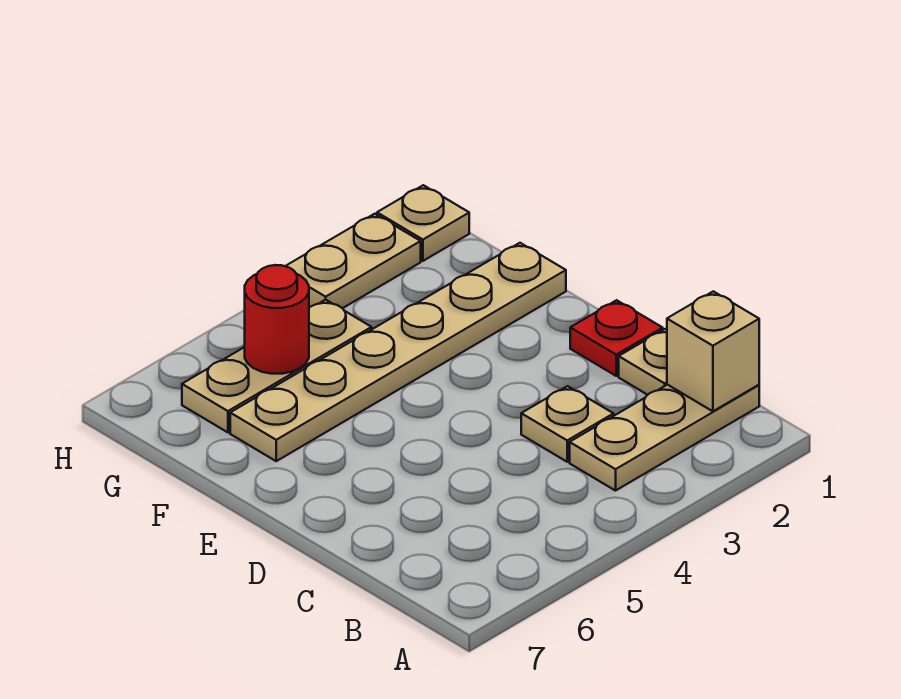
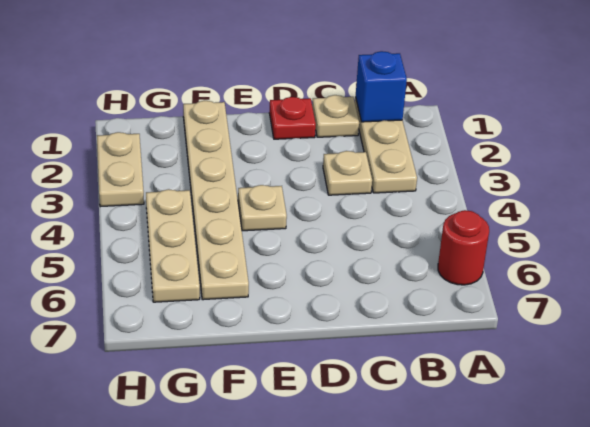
tan brick B1 level 2 -> blue brick B1 level 2
red round brick G5 level 2 -> red round brick A6 level 1
tan plate H1 level 1 -> tan plate E4 level 1

